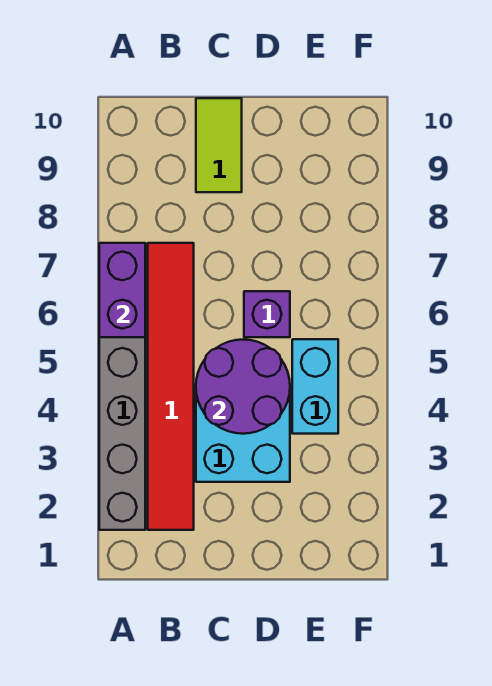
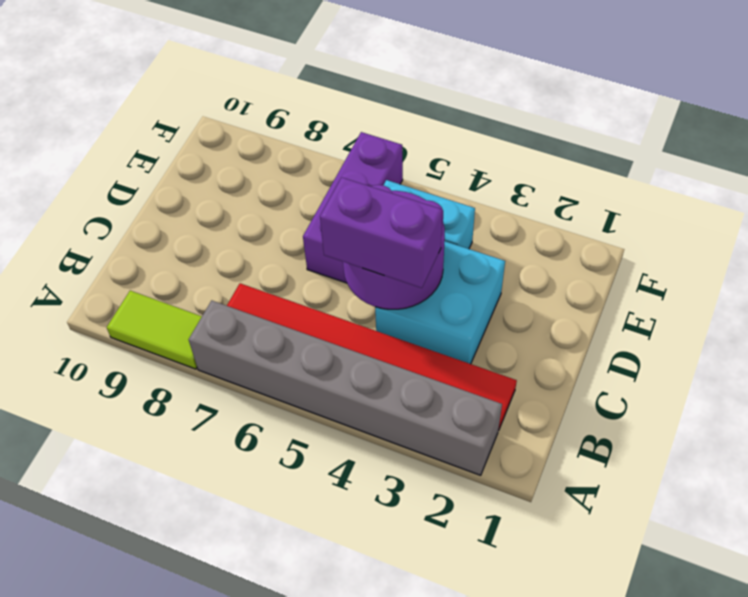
purple brick A6:A7 level 2 -> purple brick C4:C5 level 3
lime tile C9:C10 level 1 -> lime tile A8:A9 level 1
purple brick D6 level 1 -> purple brick D6:F6 level 1

